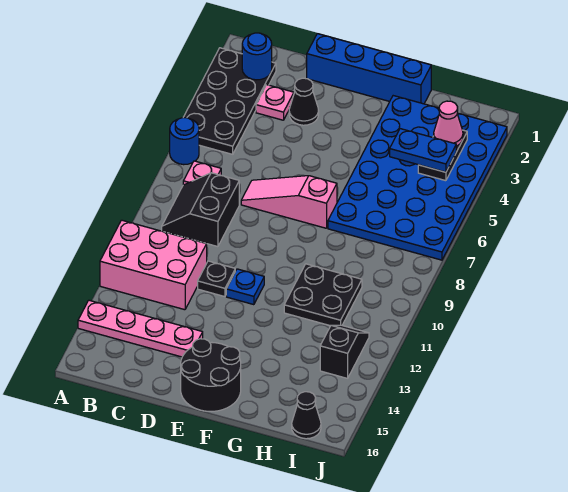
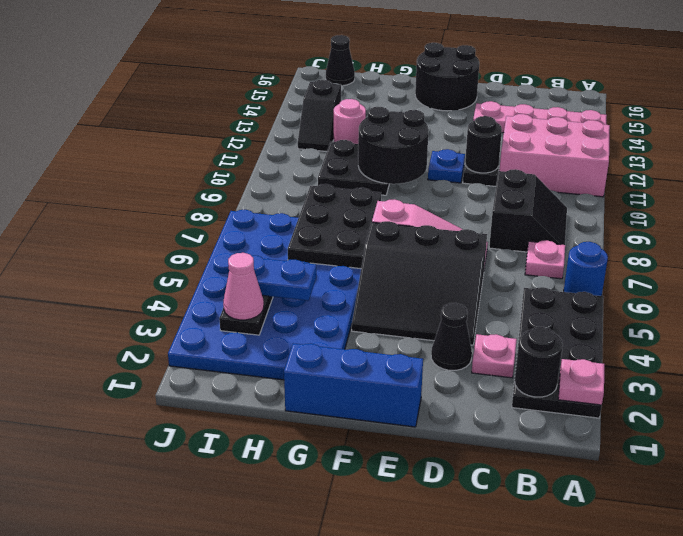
none -> pink plate A2 level 2
blue round brick B2 level 2 -> black round brick B2 level 2
blue brick D1:G1 level 1 -> blue brick E1:G1 level 1
none -> black slope D4:F6 level 1 top 6
none -> black round brick D11 level 2
none -> black round brick F10:G11 level 2
none -> black plate G6:H8 level 2
none -> pink round brick H12 level 1

